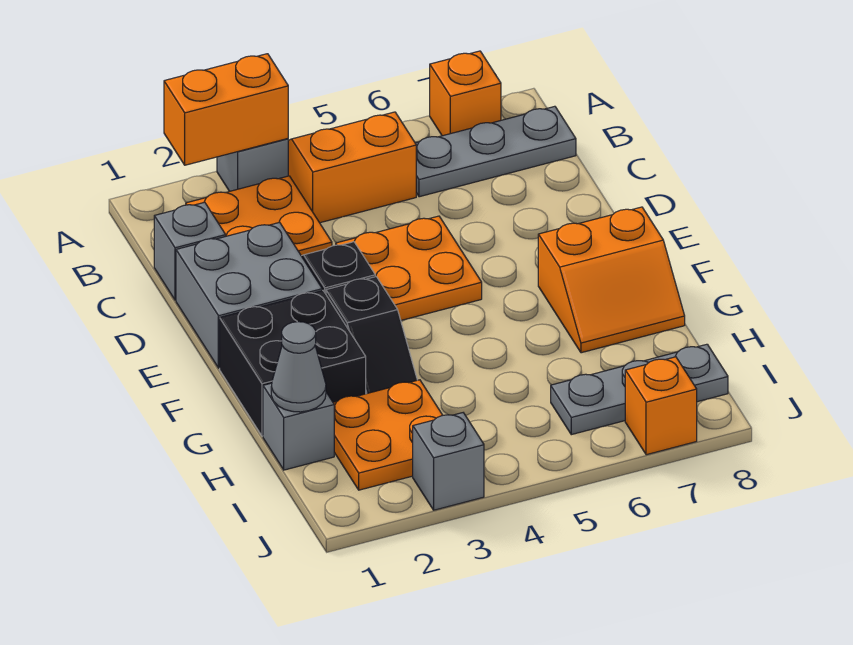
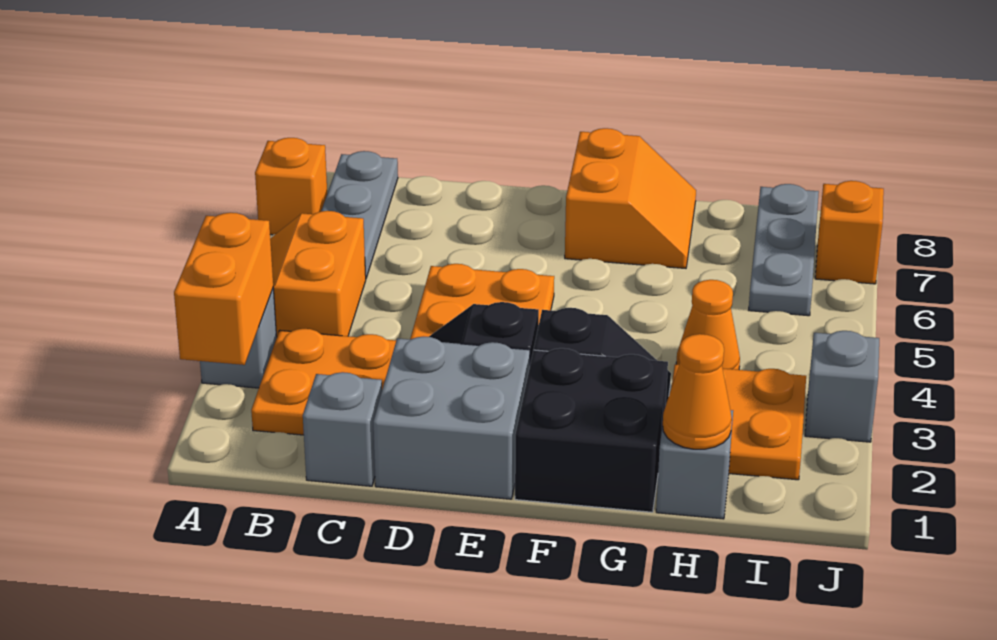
grey cone H1 level 2 -> orange cone H1 level 2
none -> orange cone H4 level 1

